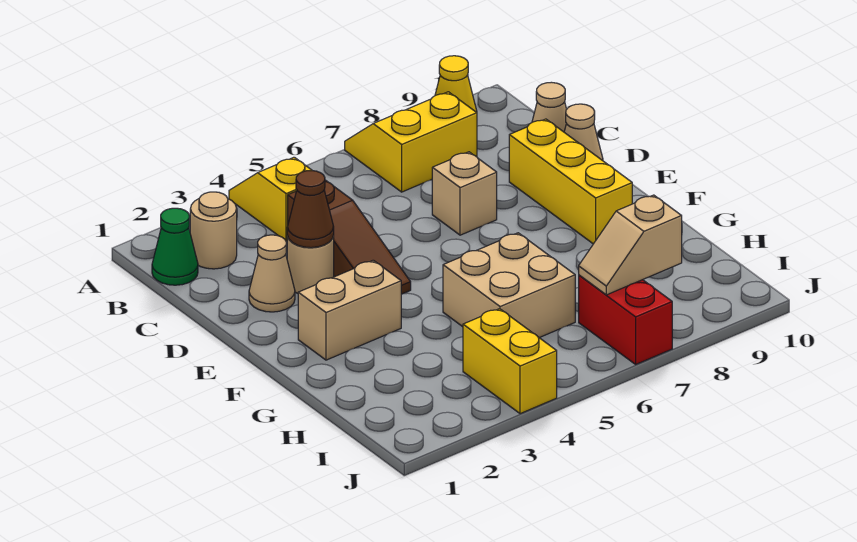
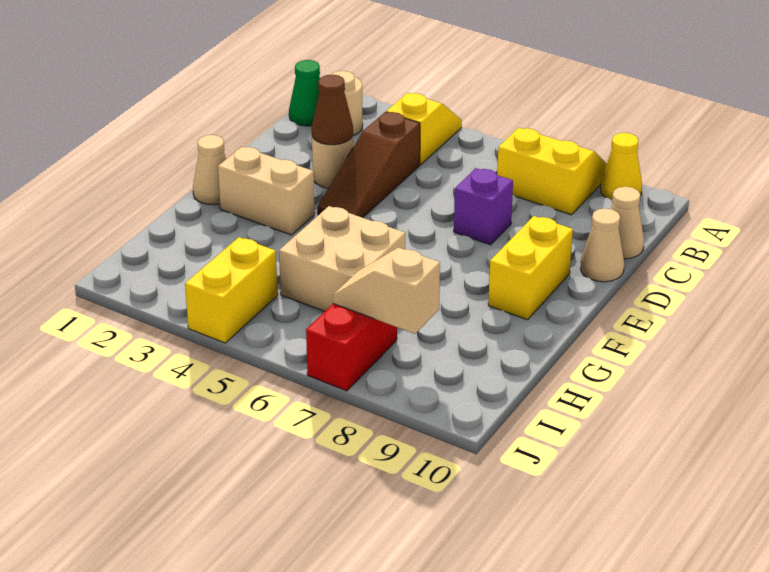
tan cone D2 level 1 -> tan cone F1 level 1
tan brick D7 level 1 -> purple brick D7 level 1
yellow brick D9:F9 level 1 -> yellow brick E9:F9 level 1

